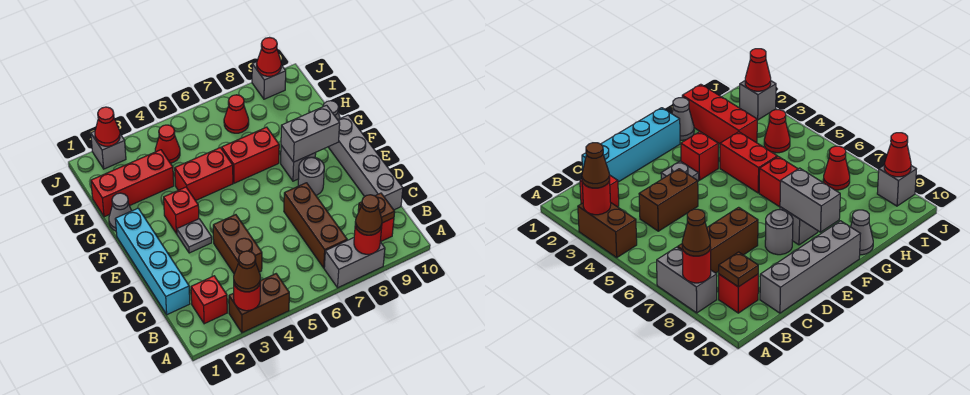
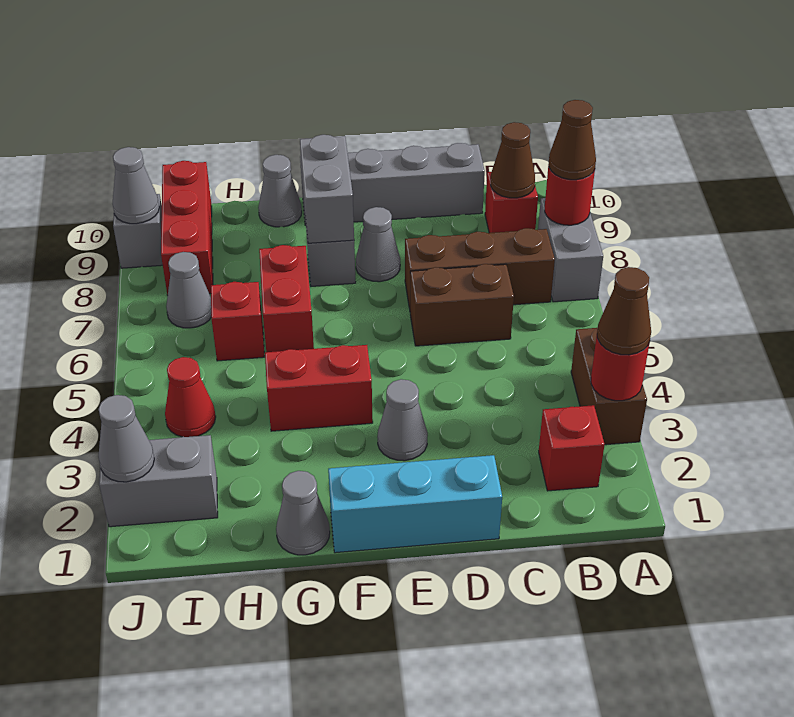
brown plate B9 level 2 -> brown cone B9 level 2
cyan brick C1:F1 level 1 -> cyan brick D1:F1 level 1
brown brick C4:D4 level 1 -> brown brick C6:D6 level 1
grey plate E3 level 1 -> grey cone E3 level 1
grey round brick E8 level 1 -> grey cone E8 level 1
red brick F3 level 1 -> red brick H6 level 1
red brick G4:G5 level 1 -> red brick F4:G4 level 1
red brick H1:H3 level 1 -> red brick I8:I10 level 1
red cone I7 level 1 -> grey cone I7 level 1
grey brick J2 level 1 -> grey brick I2:J2 level 1
red cone J2 level 2 -> grey cone J2 level 2
red cone J9 level 2 -> grey cone J9 level 2

